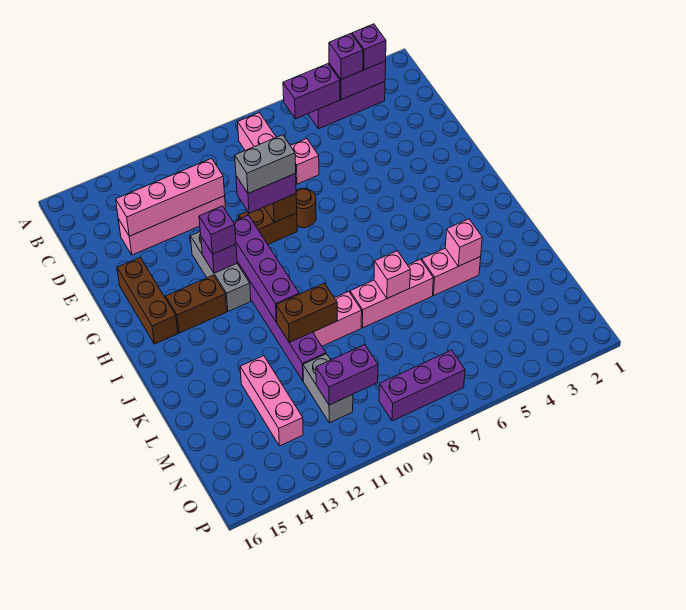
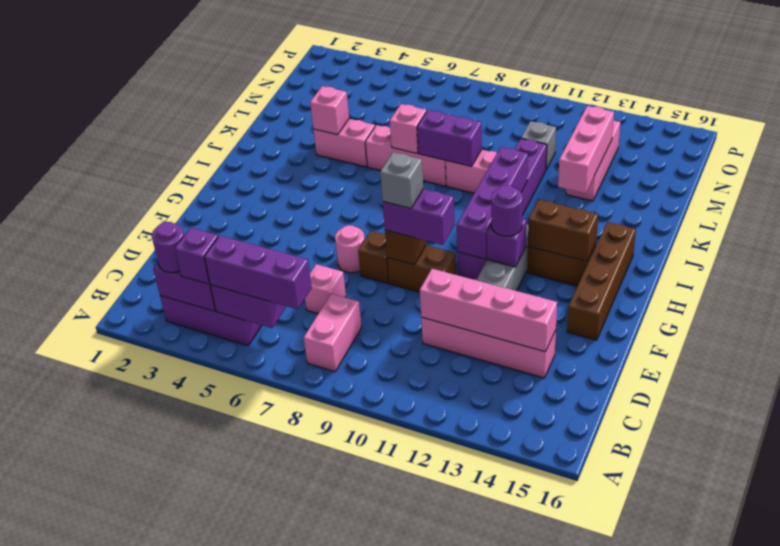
purple brick B3 level 3 -> purple round brick B3 level 3
none -> pink round brick F7 level 1
brown round brick F8 level 1 -> brown brick F8 level 1
grey brick F9:F10 level 4 -> grey brick F9 level 4
brown brick F15:H15 level 1 -> brown brick F15:I15 level 1
purple brick G12 level 3 -> purple round brick G12 level 3
brown brick K10:K11 level 2 -> brown brick H13:H14 level 2
none -> pink brick K13:M13 level 2
grey brick M11:N11 level 1 -> grey brick M11 level 1
purple brick N10:N11 level 2 -> purple brick K8:K9 level 2
purple brick O7:O9 level 1 -> purple brick B5:B7 level 3

